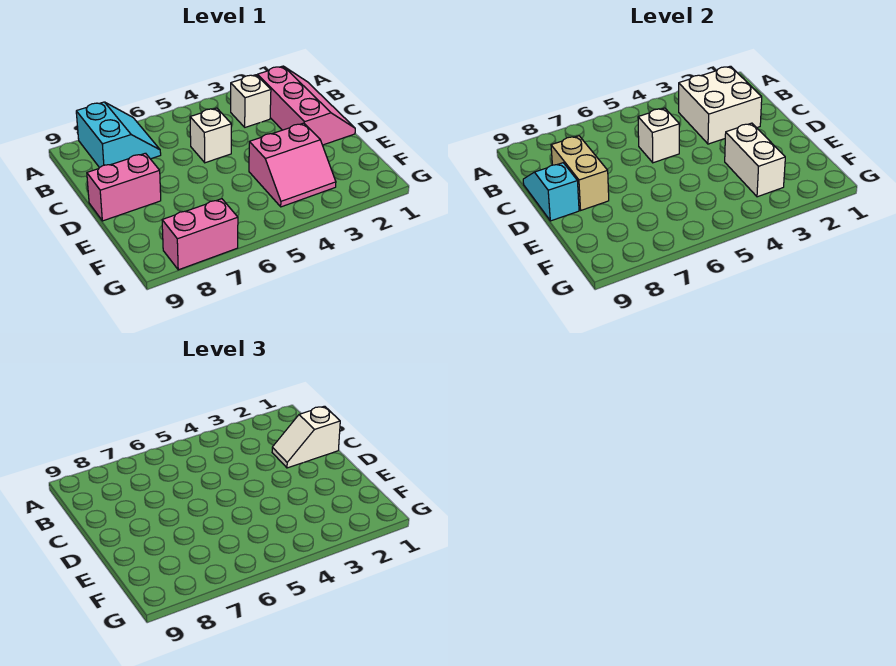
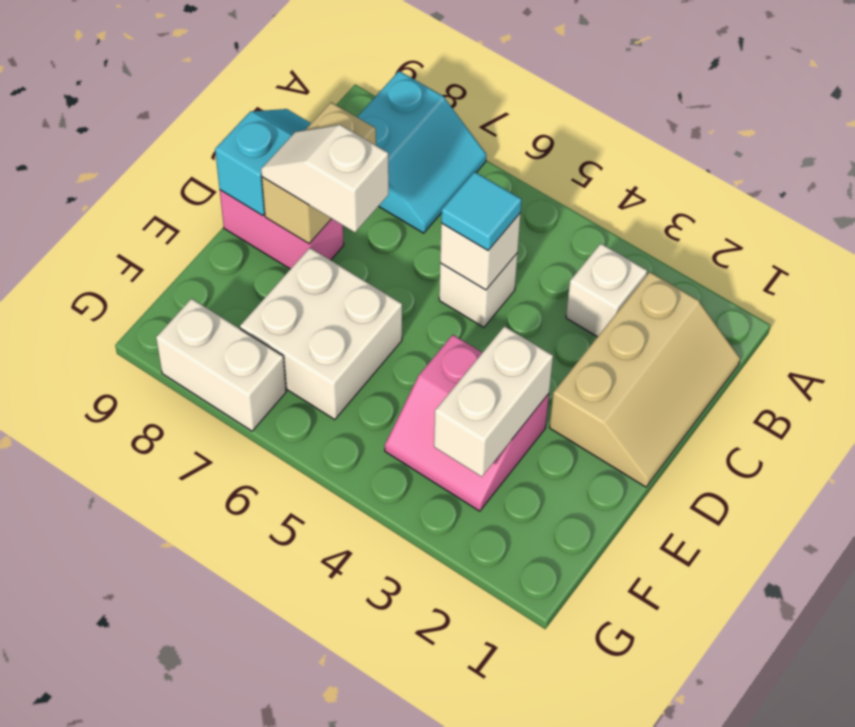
pink slope B1:D2 level 1 top 2 -> tan slope B1:D2 level 1 top 2
white brick B2:C3 level 2 -> white brick E6:F7 level 1
white slope C1:C2 level 3 top 1 -> white slope D7:D8 level 3 top 7
none -> cyan tile C5 level 3
pink brick G7:G8 level 1 -> white brick G7:G8 level 1

